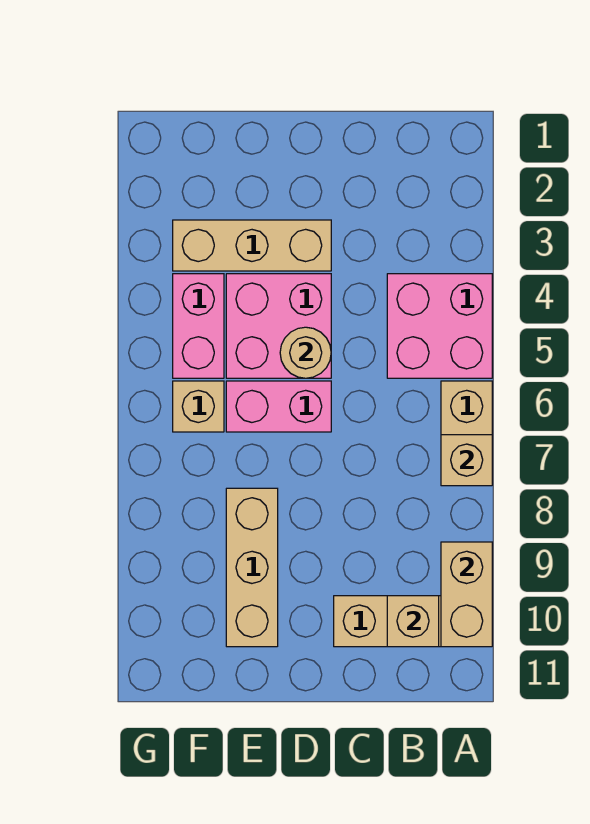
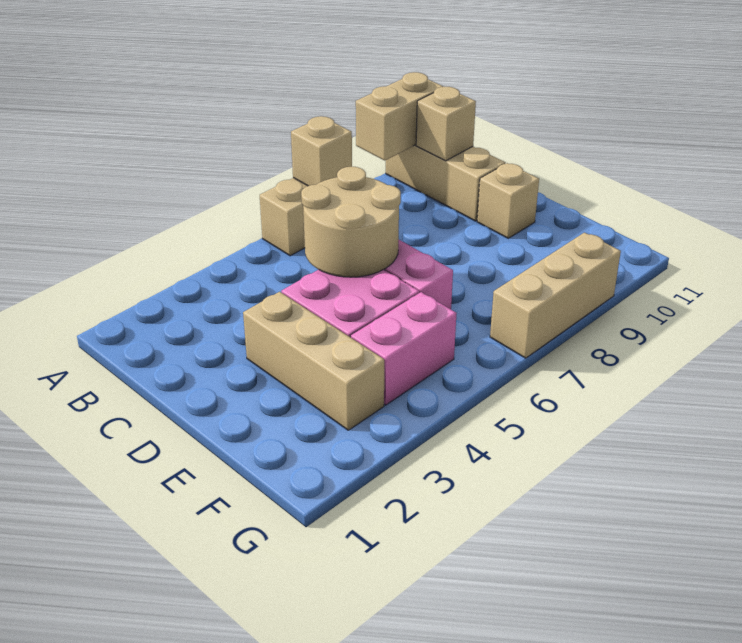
pink brick A4:B5 level 1 -> none
tan round brick D5 level 2 -> tan round brick C5:D6 level 2
tan brick E8:E10 level 1 -> tan brick G7:G9 level 1
tan brick F6 level 1 -> tan brick D10 level 1

